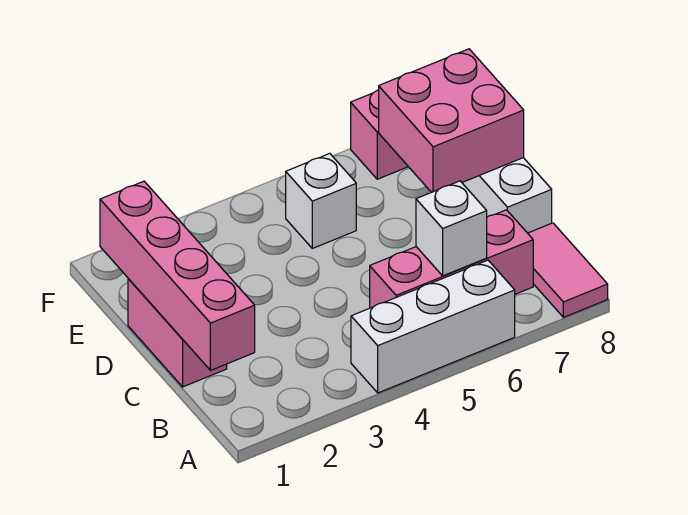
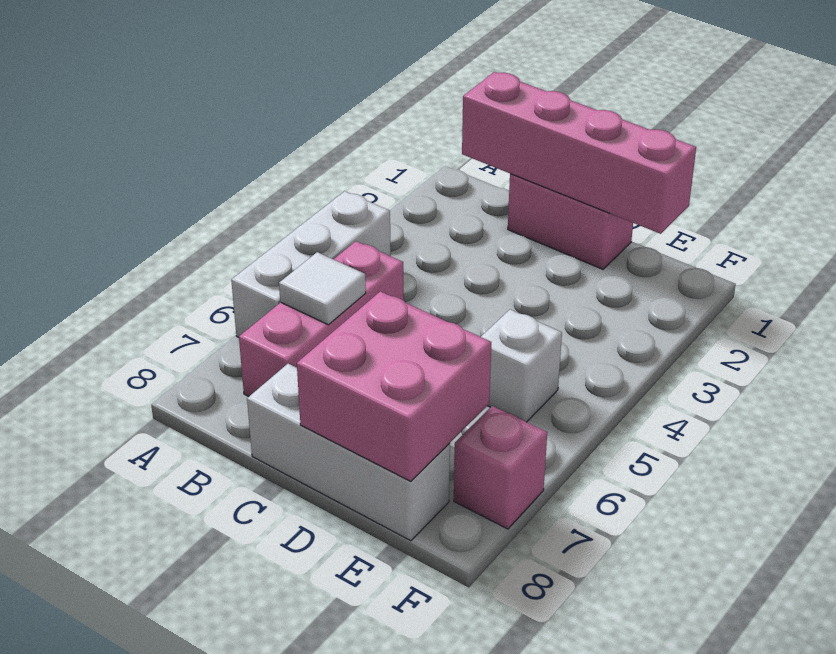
pink tile A8:B8 level 1 -> none
white brick B6 level 2 -> white tile B6 level 2

